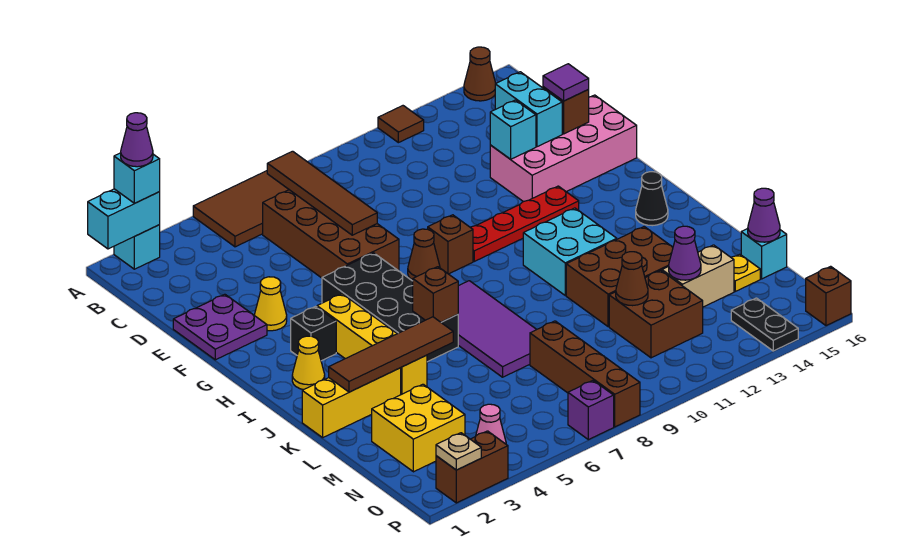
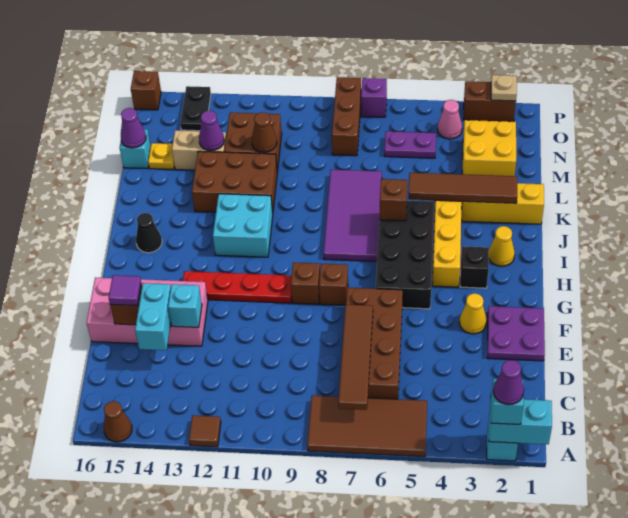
brown cone G8 level 1 -> brown brick G8 level 1
brown brick M8:P8 level 1 -> brown brick N8:P8 level 1
none -> purple plate N5:N6 level 1

